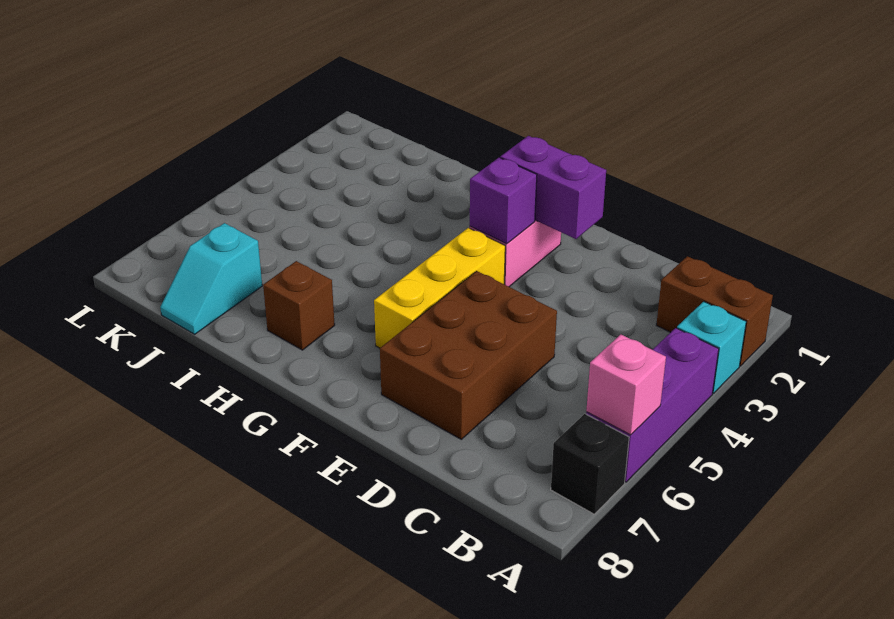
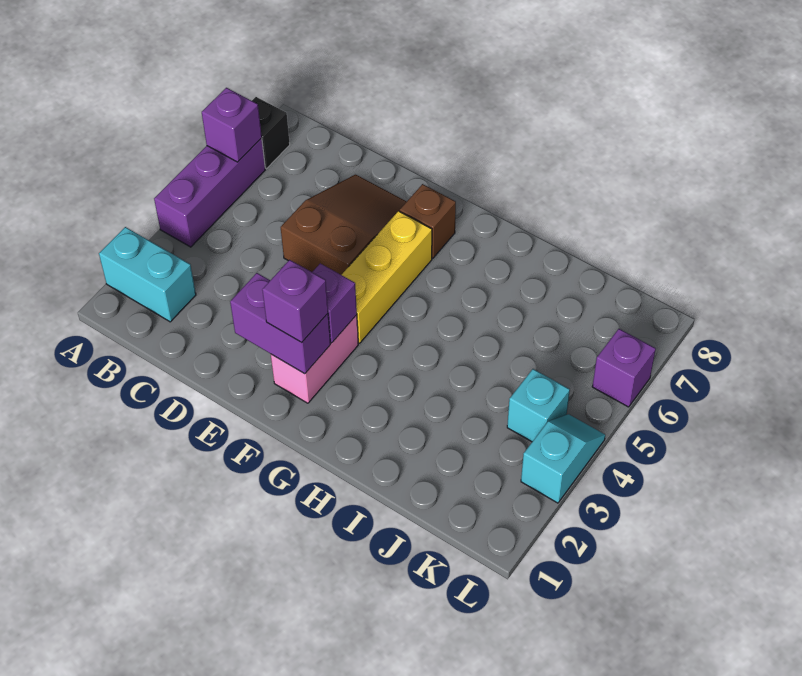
brown brick A2:B2 level 1 -> cyan brick A2:B2 level 1
cyan brick A3 level 1 -> cyan brick K4 level 1
pink brick A6 level 2 -> purple brick A6 level 2
brown brick D5:E7 level 1 -> brown slope D5:E7 level 1 top 5
none -> purple brick F2 level 3
brown brick H7 level 1 -> brown brick F7 level 1
cyan slope J7:J8 level 1 top 7 -> cyan slope L3:L4 level 1 top 3
none -> purple brick L6 level 1

